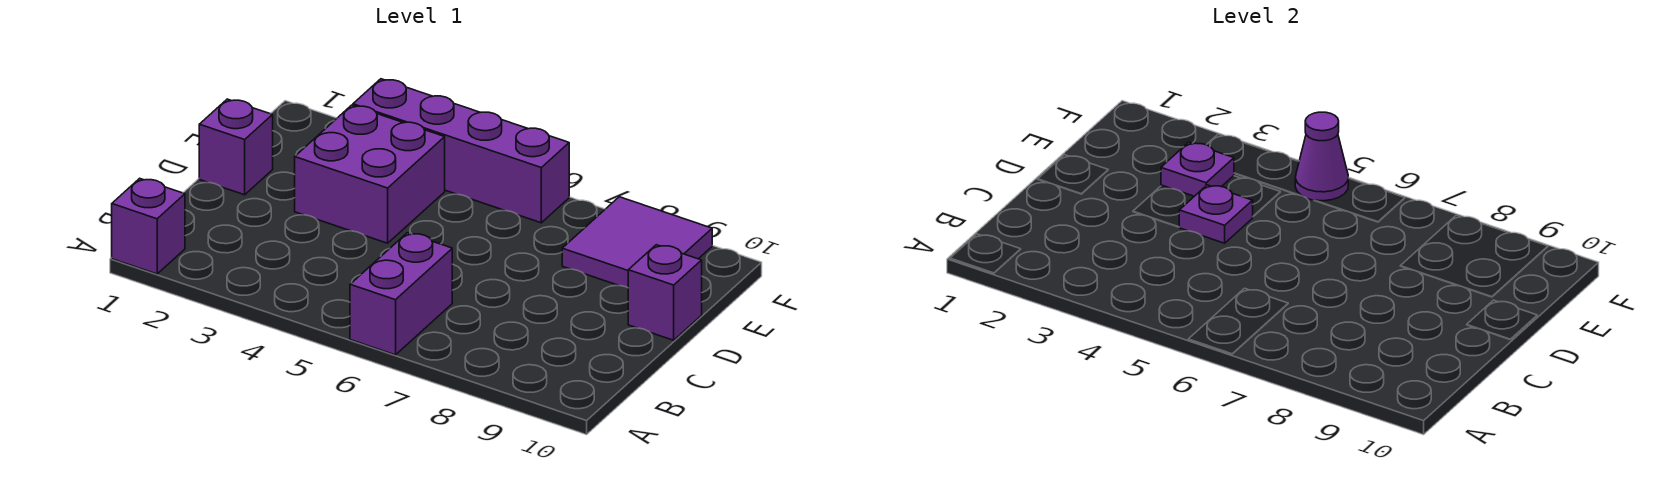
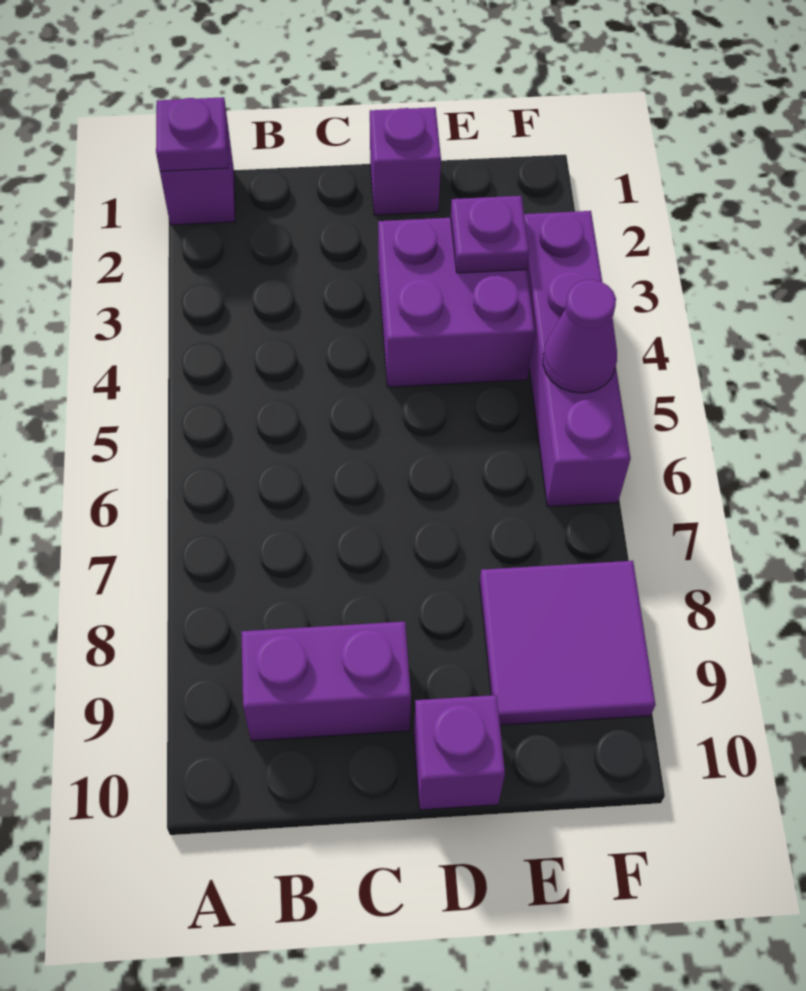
purple brick A6:B6 level 1 -> purple brick B9:C9 level 1
purple plate D4 level 2 -> purple plate A1 level 2

